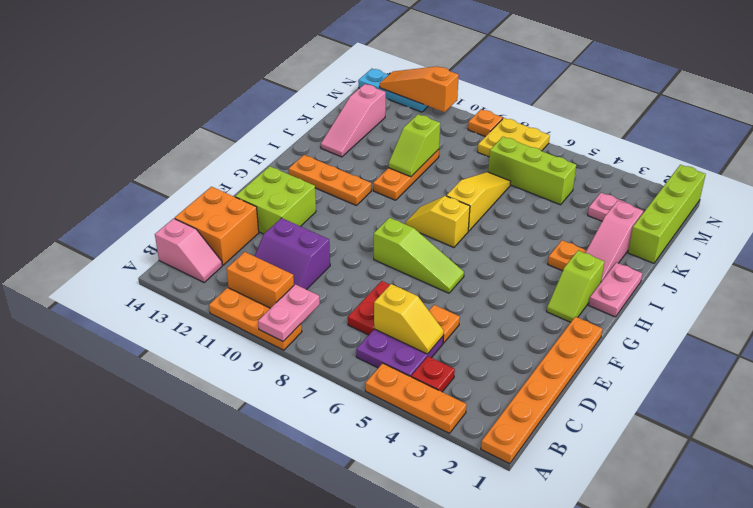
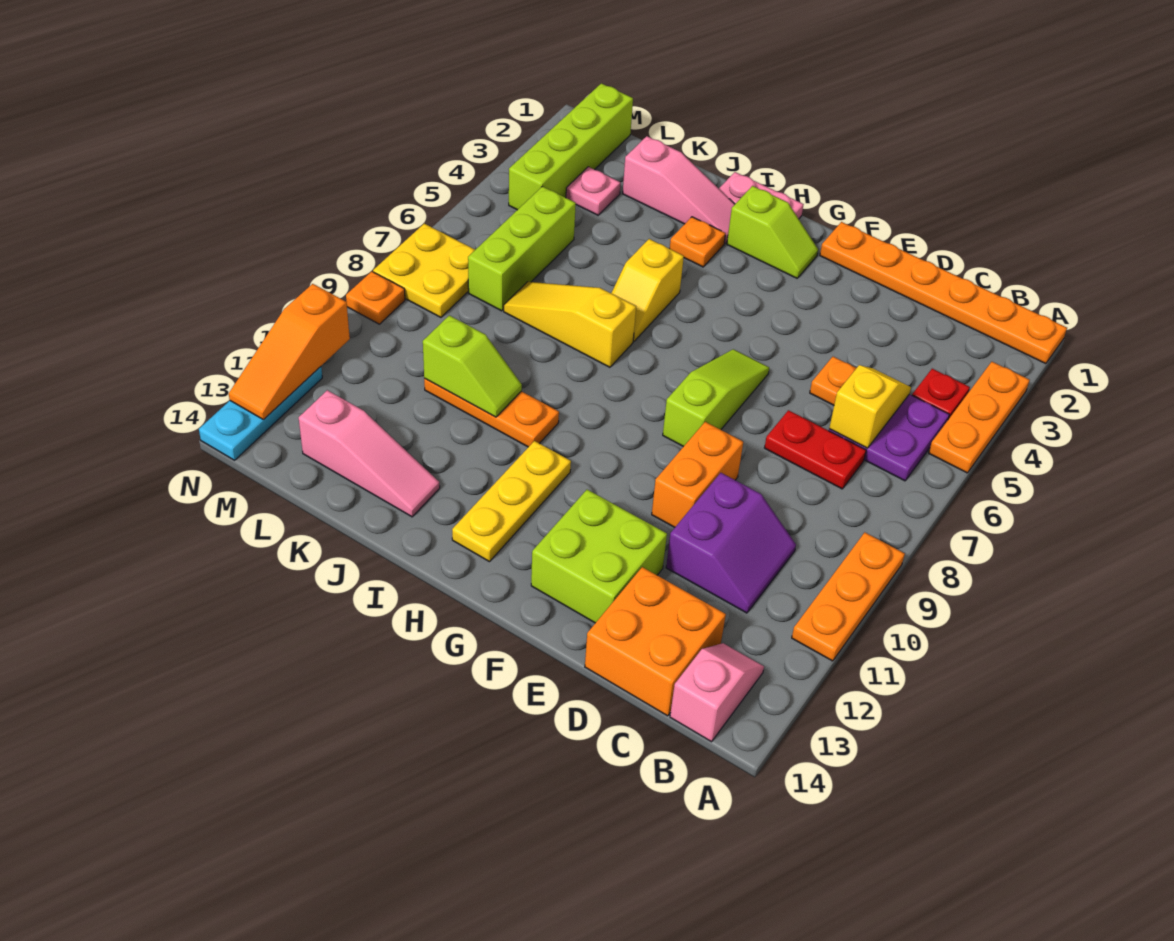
pink plate A9:B9 level 2 -> none
orange brick B10:B11 level 1 -> orange brick E9:E10 level 1
yellow slope H7:H8 level 1 top 7 -> yellow slope I5:I6 level 1 top 5
orange plate H11:H13 level 1 -> yellow plate H11:H13 level 1
lime brick K1:N1 level 1 -> lime brick M1:M4 level 1

